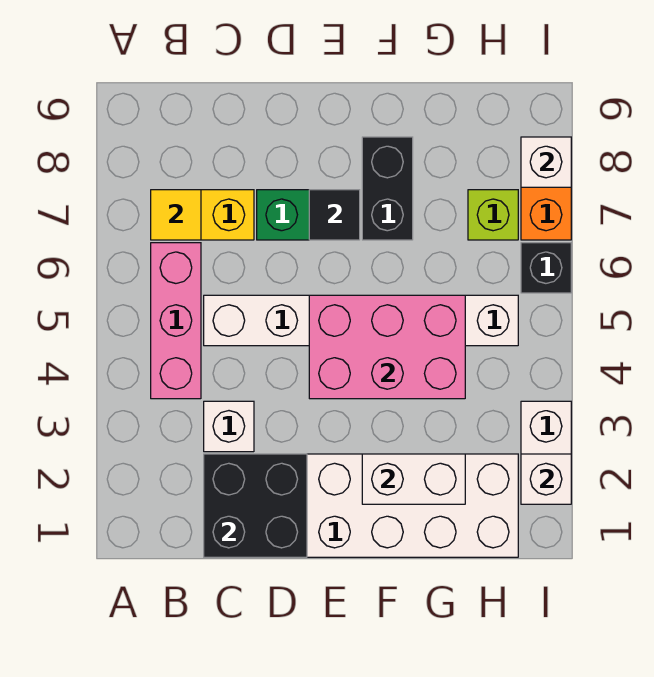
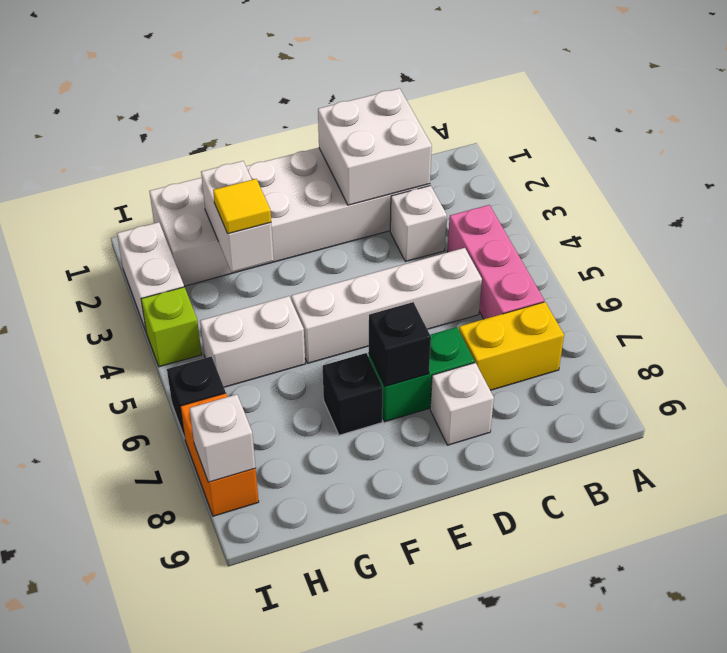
yellow tile B7 level 2 -> yellow tile G3 level 3
black brick C1:D2 level 2 -> white brick C1:D2 level 2
pink brick E4:G5 level 2 -> none
black tile E7 level 2 -> black brick E7 level 2
white brick F2:G2 level 2 -> white brick G2:G3 level 2
black brick F7:F8 level 1 -> black brick F7 level 1
lime brick H7 level 1 -> lime brick I4 level 1
white brick I2 level 2 -> white brick D8 level 1

